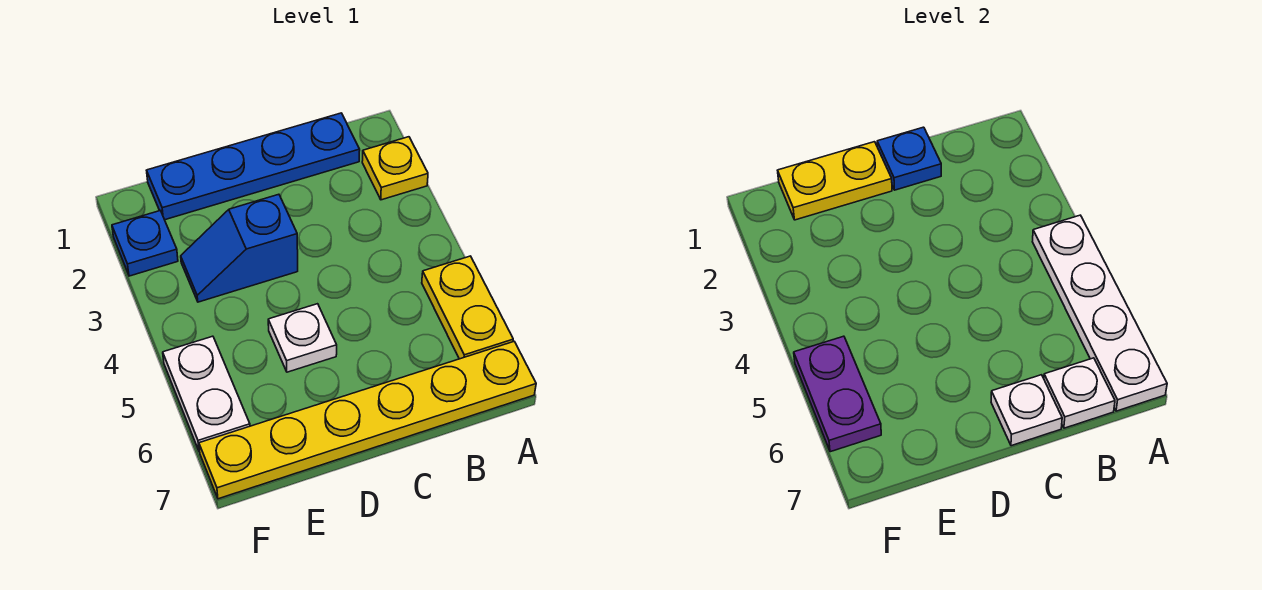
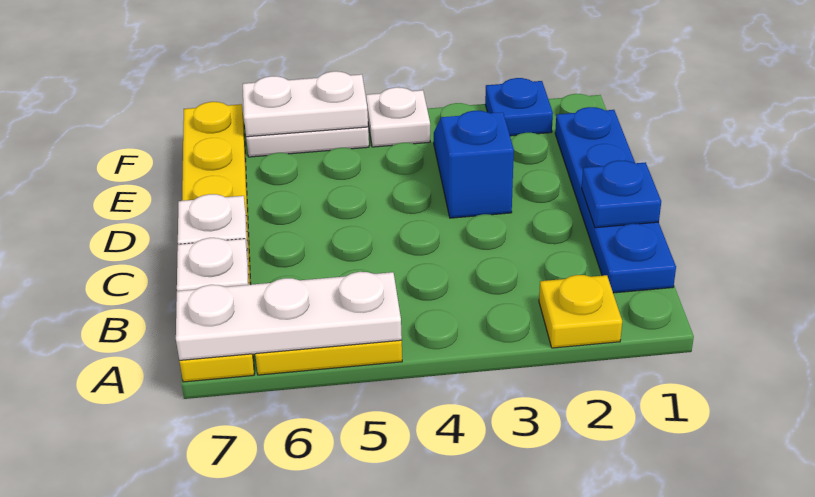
white plate A4:A7 level 2 -> white plate A5:A7 level 2
yellow plate D1:E1 level 2 -> none
white plate D5 level 1 -> white plate F4 level 1
purple plate F5:F6 level 2 -> white plate F5:F6 level 2

